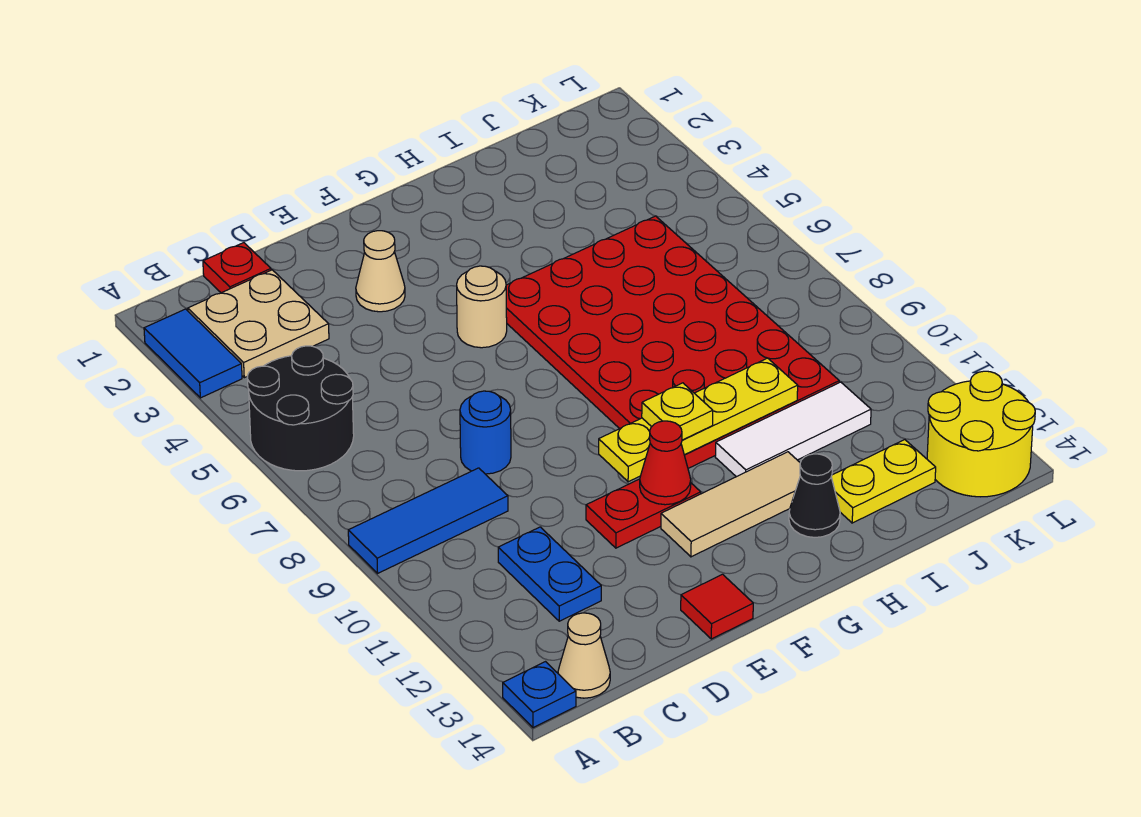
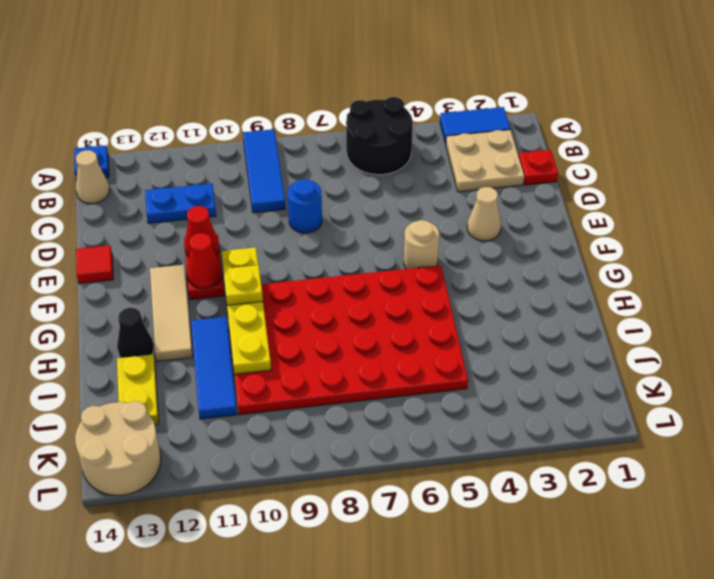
none -> red cone E11 level 2
white tile H11:J11 level 1 -> blue tile H11:J11 level 1
yellow round brick K13:L14 level 1 -> tan round brick K13:L14 level 1

